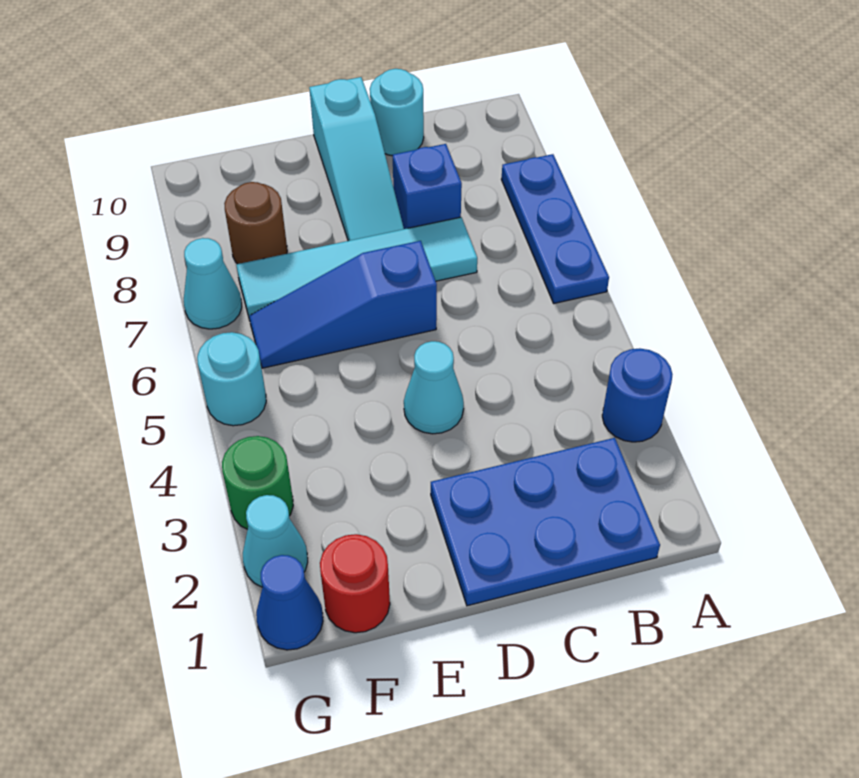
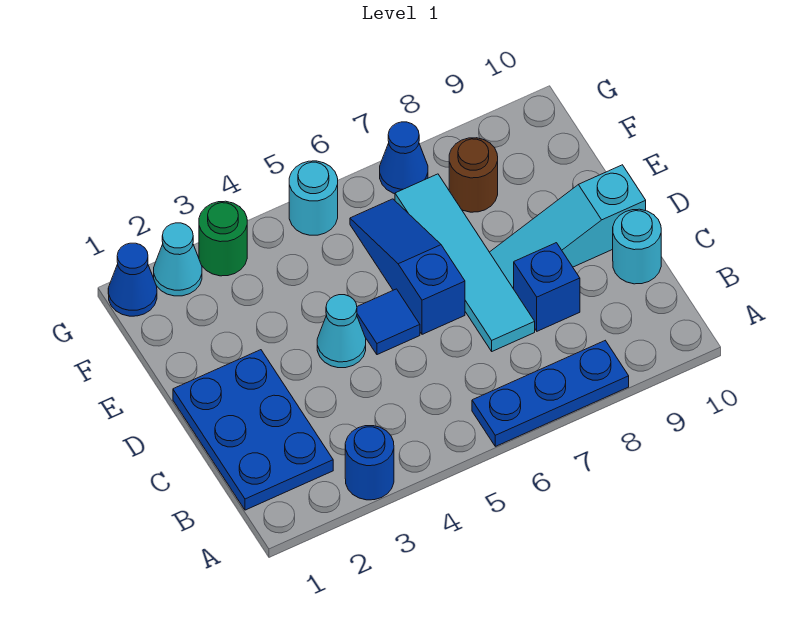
none -> blue tile D5 level 1
red round brick F1 level 1 -> none
cyan cone G7 level 1 -> blue cone G7 level 1

